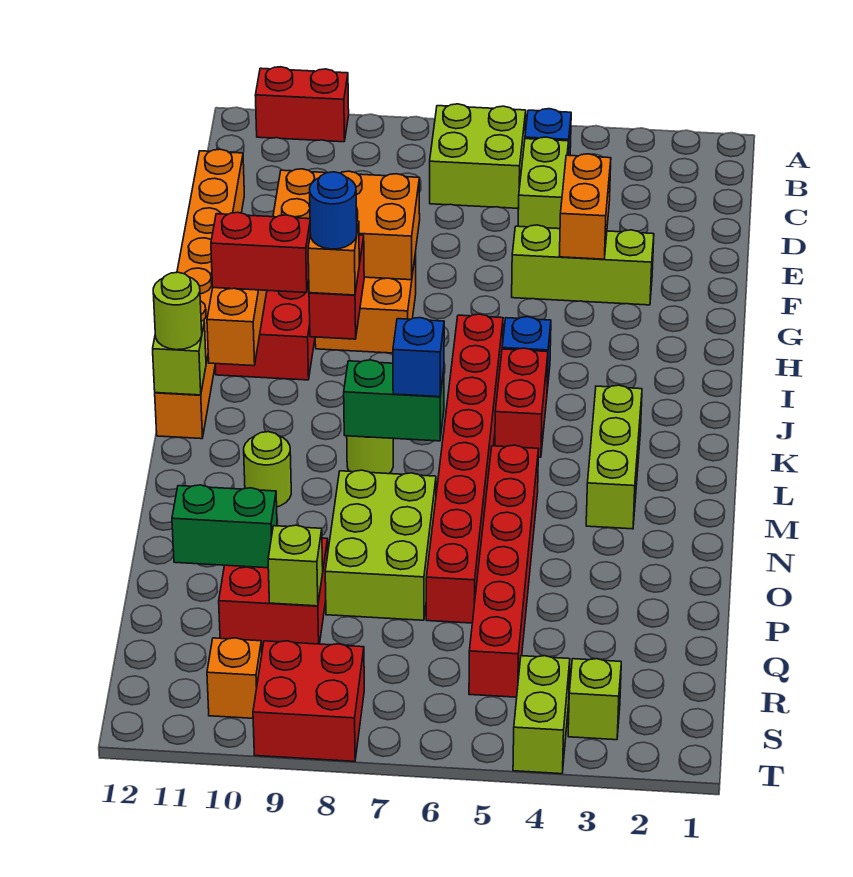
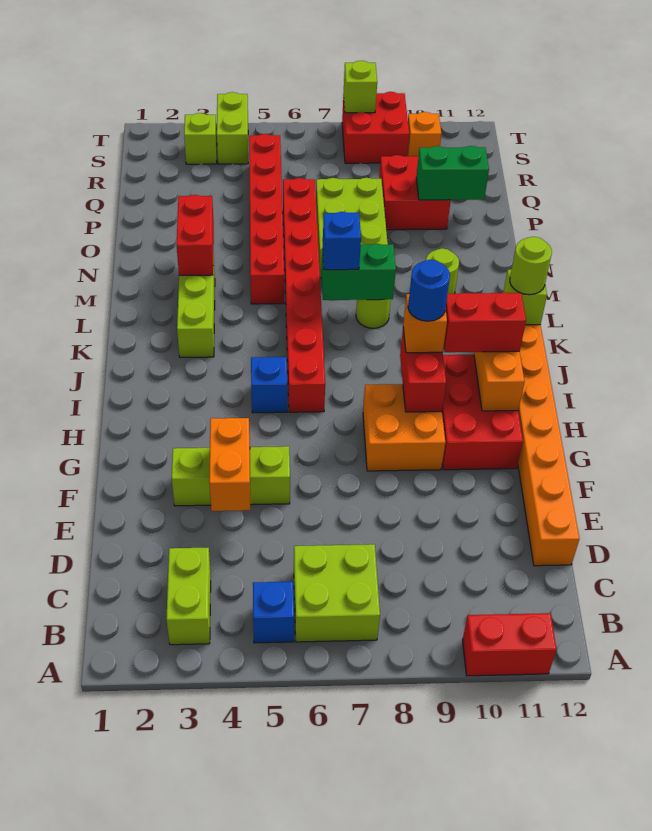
lime brick C5:D5 level 1 -> lime brick B3:C3 level 1
orange brick F8:G10 level 2 -> none
red brick J5:K5 level 1 -> red brick M3:N3 level 2
lime brick Q9 level 2 -> lime brick T8 level 2

